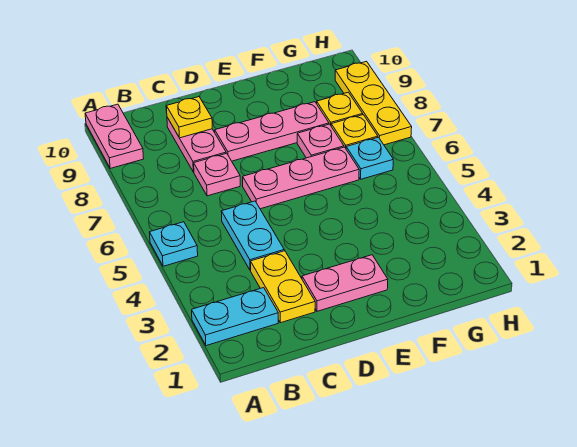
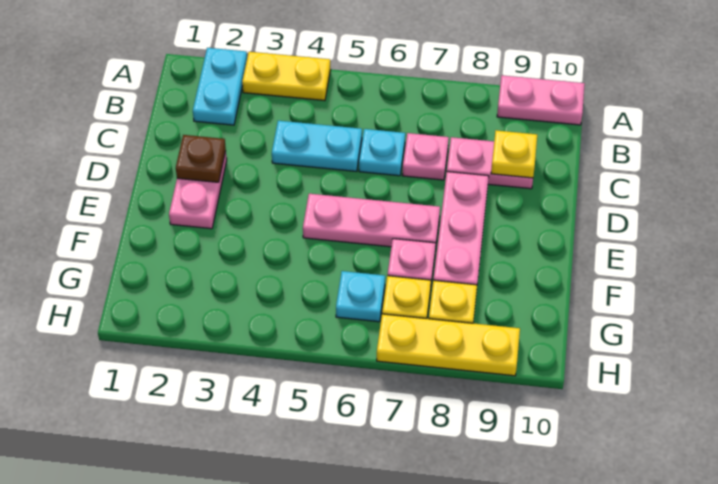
cyan plate A5 level 1 -> cyan plate C6 level 1
yellow plate C2:C3 level 1 -> yellow plate A3:A4 level 1
none -> brown plate D2 level 2
pink plate D6:F6 level 1 -> pink plate E5:E7 level 1

